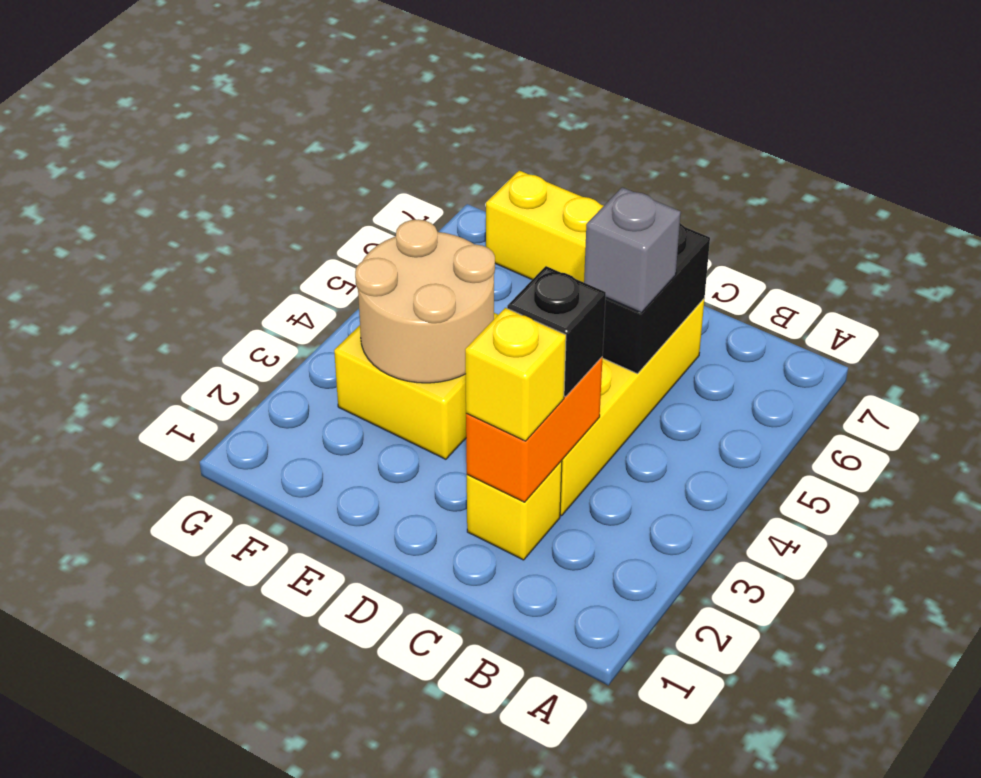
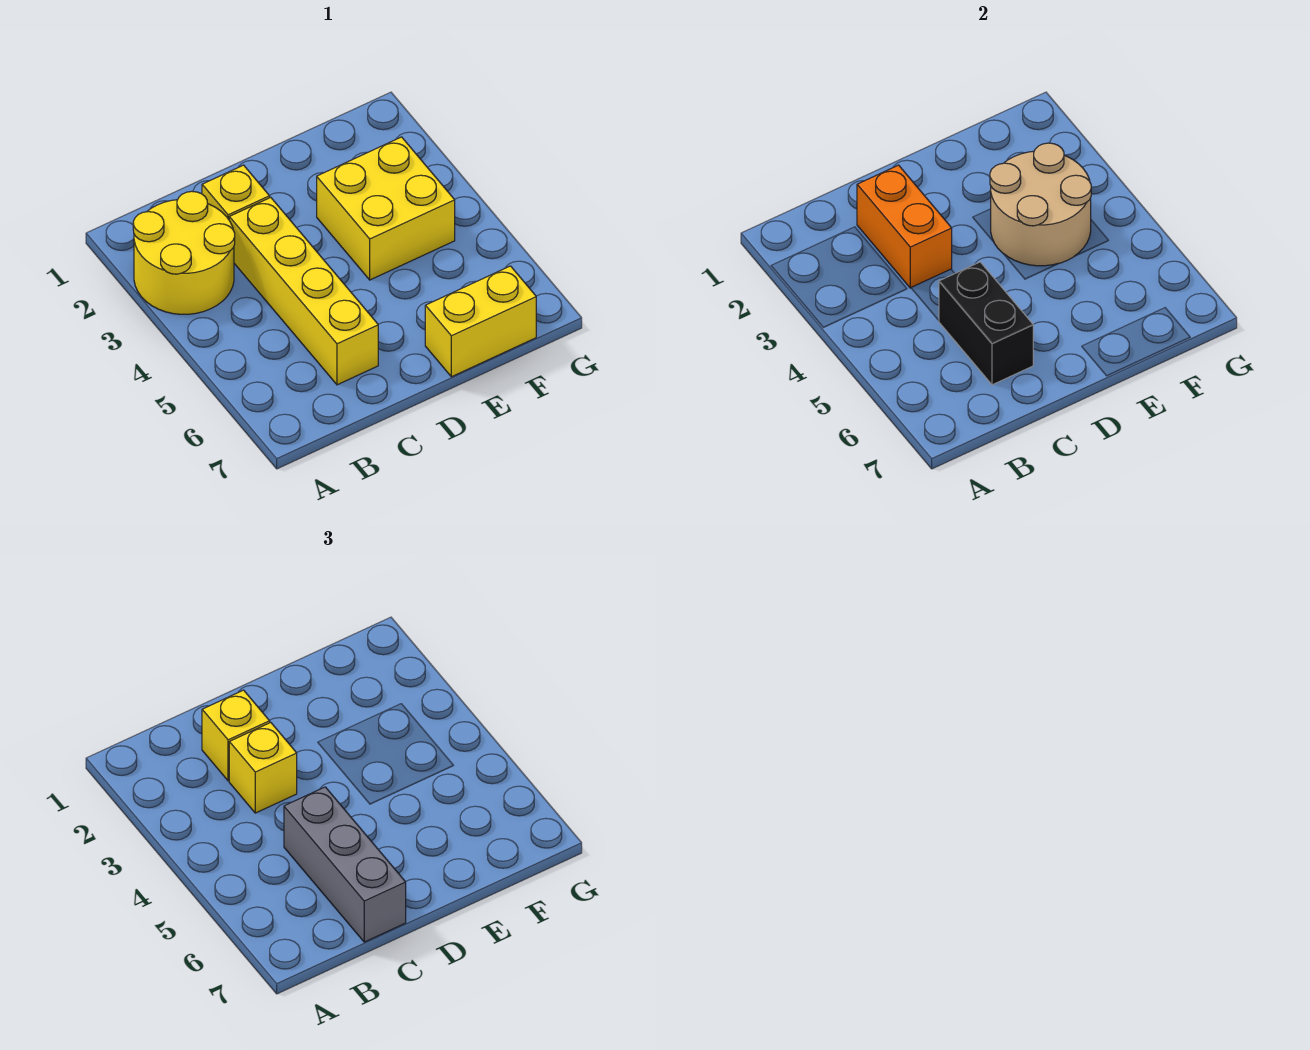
none -> yellow round brick A2:B3 level 1
black brick C3 level 3 -> yellow brick C3 level 3
grey brick C5 level 3 -> grey brick C5:C7 level 3

